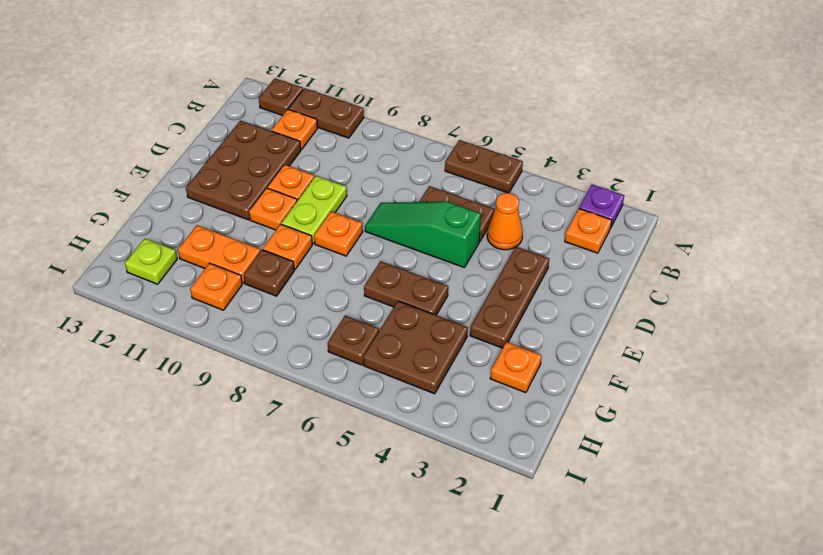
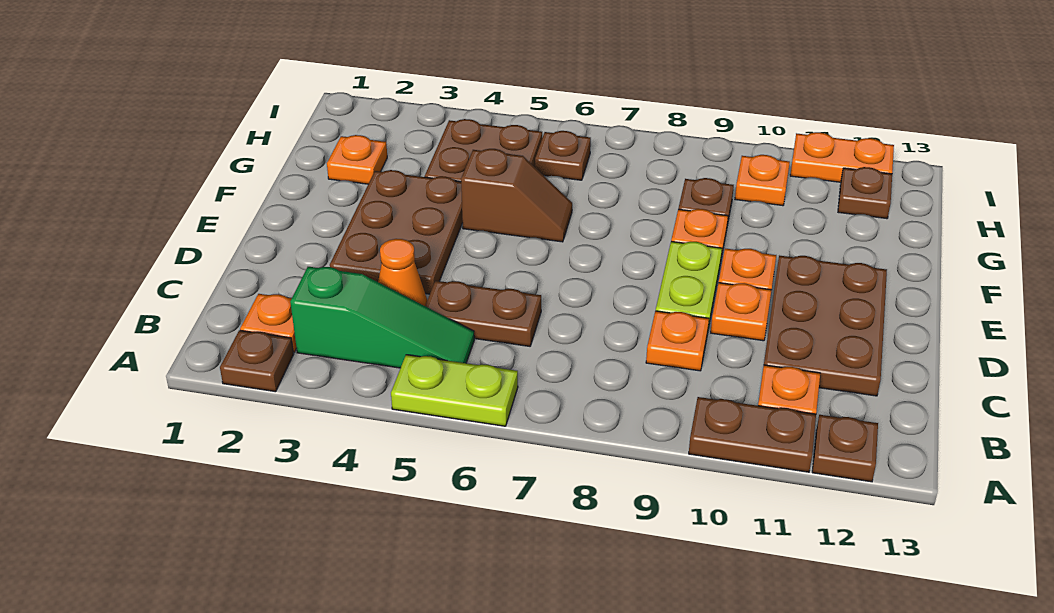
purple plate A2 level 1 -> brown plate A2 level 1
brown plate A5:A6 level 1 -> lime plate A5:A6 level 1
brown plate D3:F3 level 1 -> brown plate D3:F4 level 1
green slope D5:D7 level 1 top 5 -> green slope B3:B5 level 1 top 3
orange plate E8 level 1 -> orange plate C9 level 1
brown plate F5:F6 level 1 -> brown slope F5:F6 level 1 top 5
orange plate G10:G11 level 1 -> orange plate I11:I12 level 1
lime plate H12 level 1 -> brown plate H12 level 1

